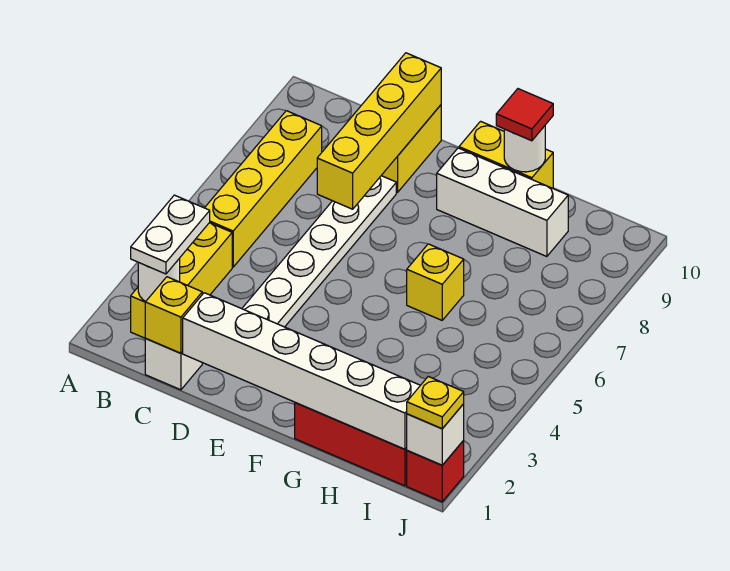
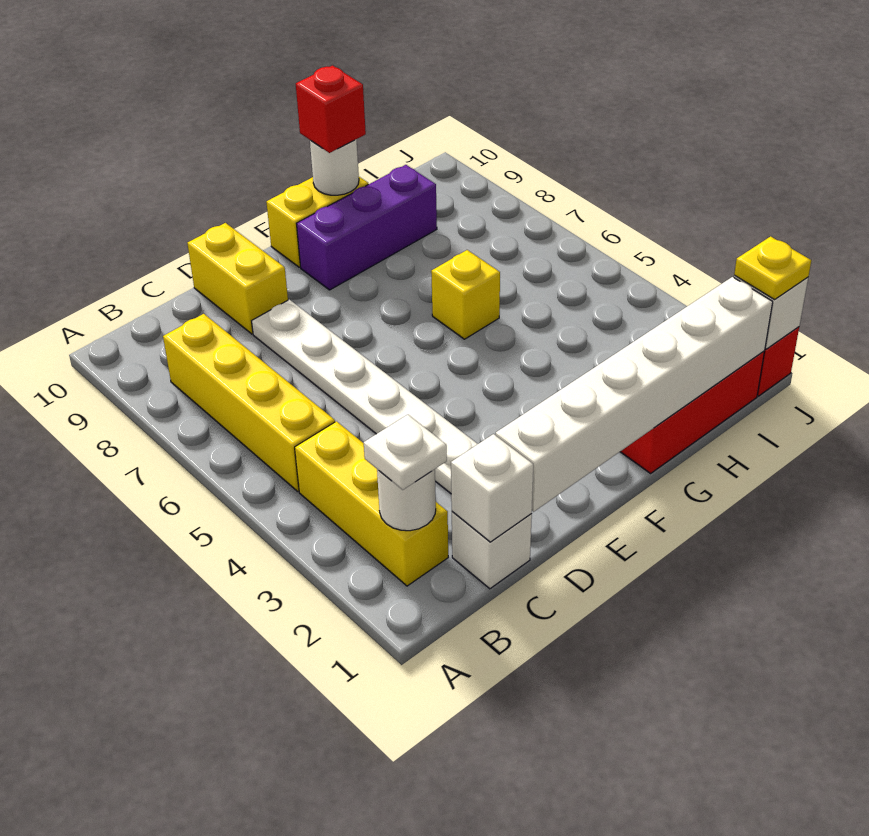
white plate B2:B3 level 3 -> white plate B2 level 3
yellow brick C1 level 2 -> white brick C1 level 2
yellow brick D7:D10 level 2 -> none
white brick F9:H9 level 1 -> purple brick F9:H9 level 1
red tile G10 level 3 -> red brick G10 level 3

